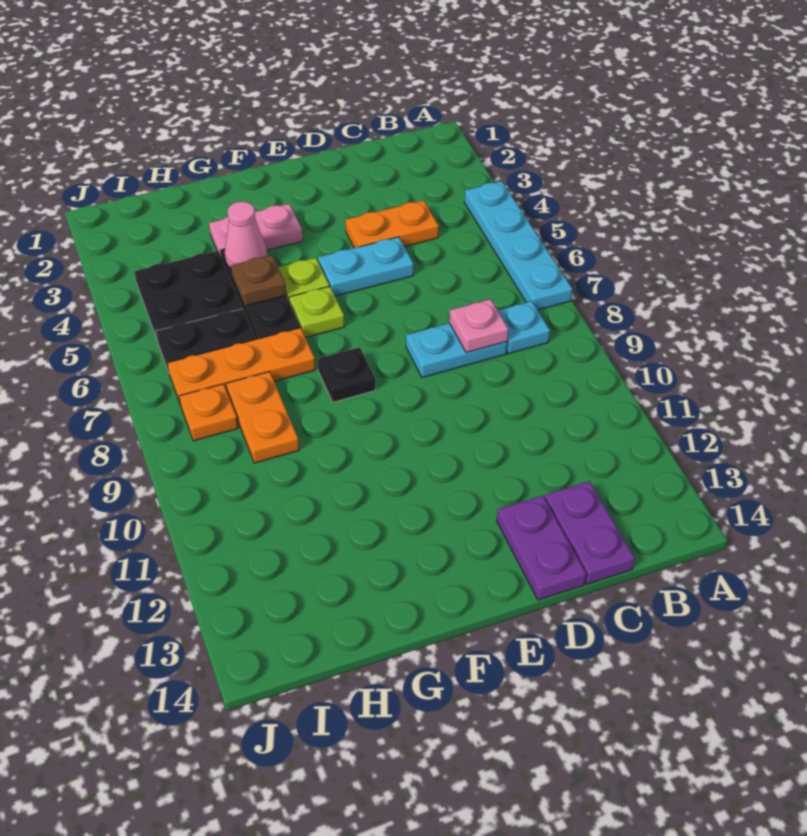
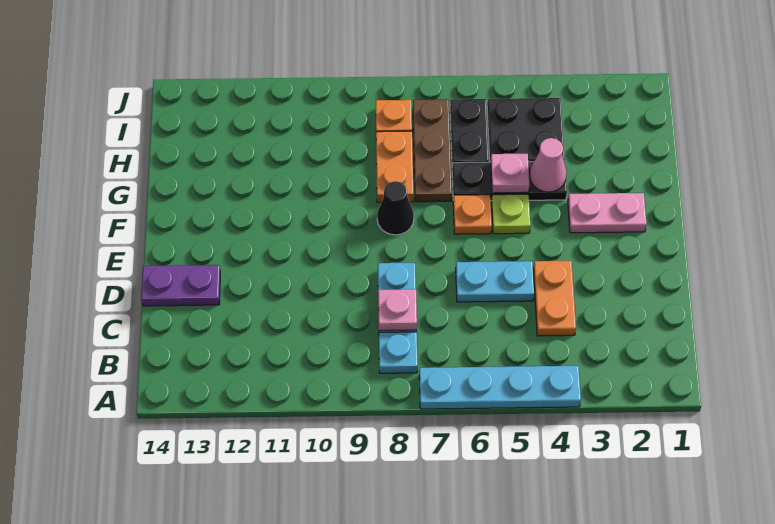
purple plate C13:C14 level 1 -> none
cyan plate D5:E5 level 1 -> cyan plate D5:D6 level 1
pink plate F3:G3 level 1 -> pink plate F2:F3 level 1
lime plate F6 level 1 -> orange plate F6 level 1
black plate F8 level 1 -> black cone F8 level 1
brown plate G5 level 2 -> pink plate G5 level 2
orange plate G7:I7 level 1 -> brown plate G7:I7 level 1
orange plate H8:H9 level 1 -> orange plate G8:H8 level 1

